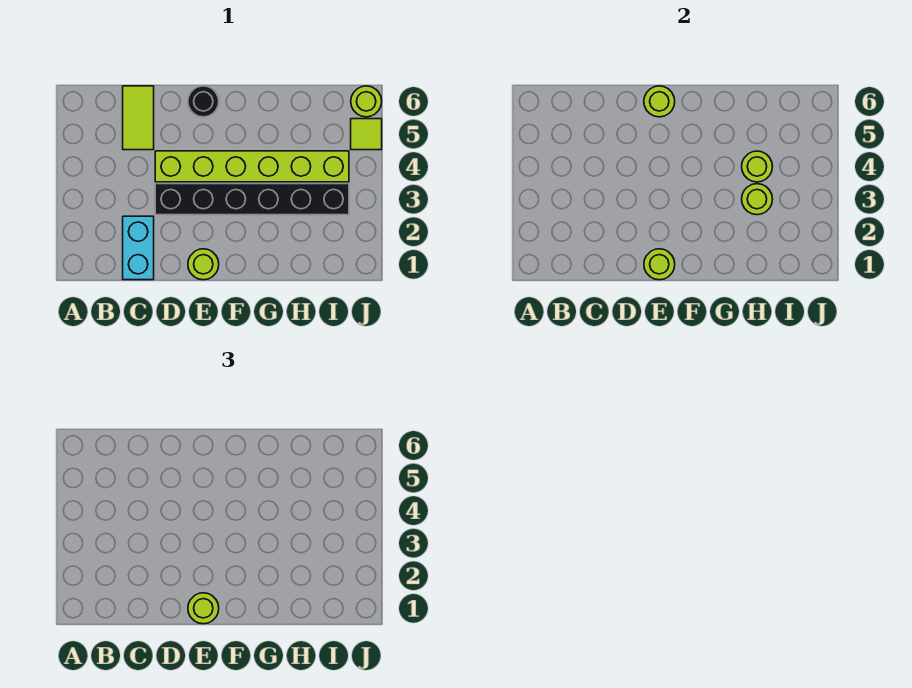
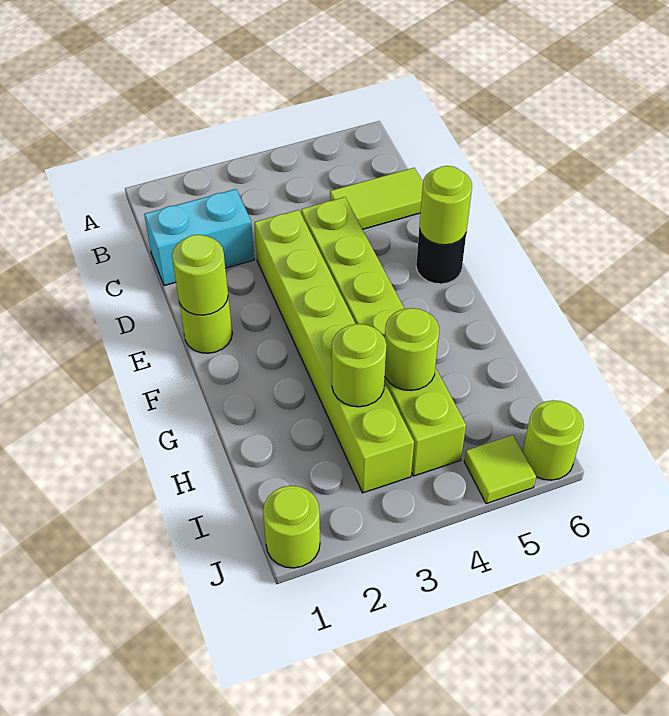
black brick D3:I3 level 1 -> lime brick D3:I3 level 1
lime round brick E1 level 3 -> lime round brick J1 level 1

